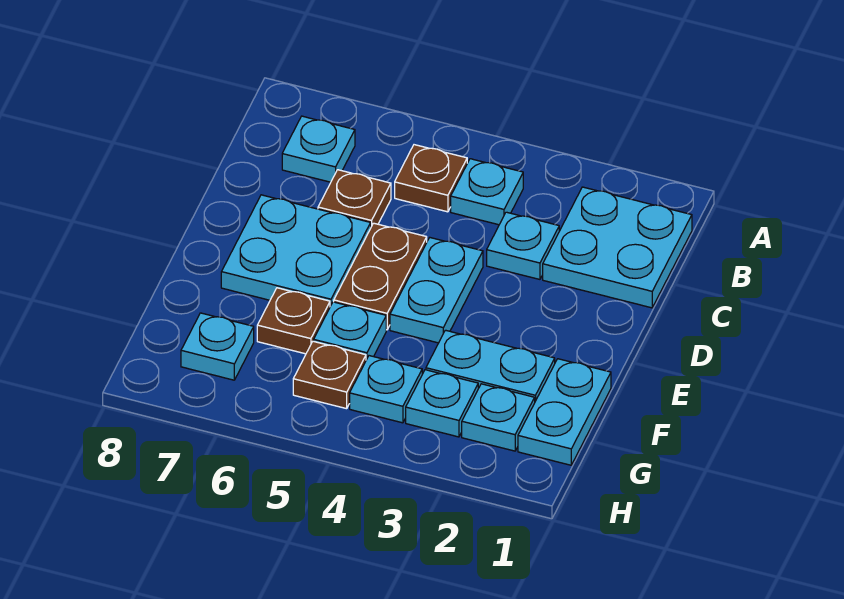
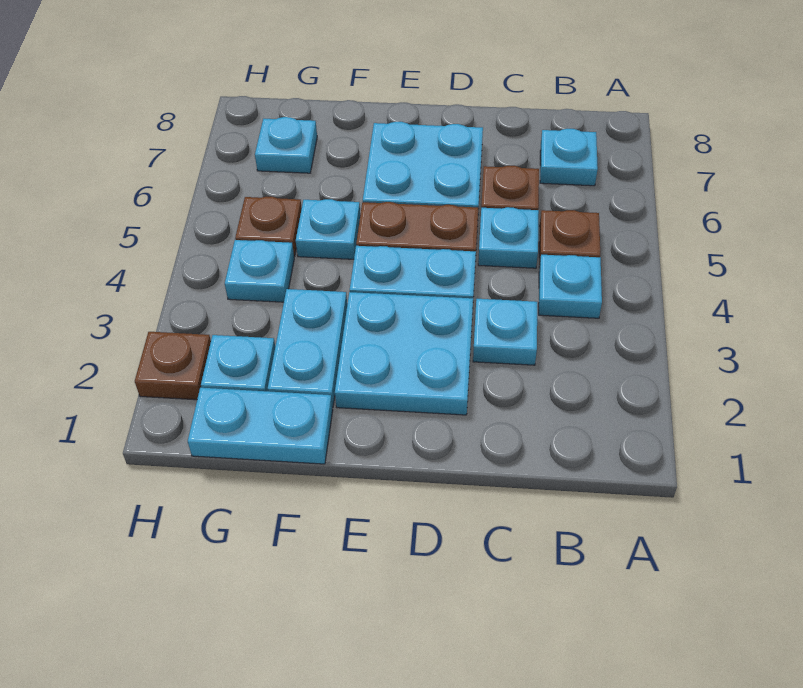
cyan plate B1:C2 level 1 -> cyan plate D2:E3 level 1
brown plate F6 level 1 -> brown plate H2 level 1
cyan plate G3 level 1 -> cyan plate C5 level 1

